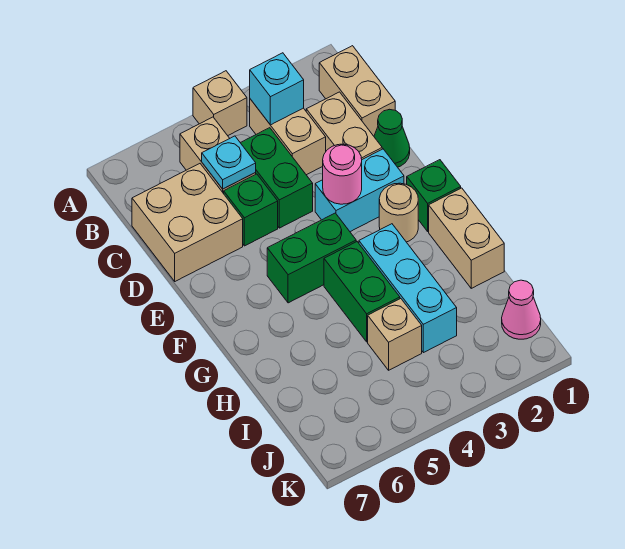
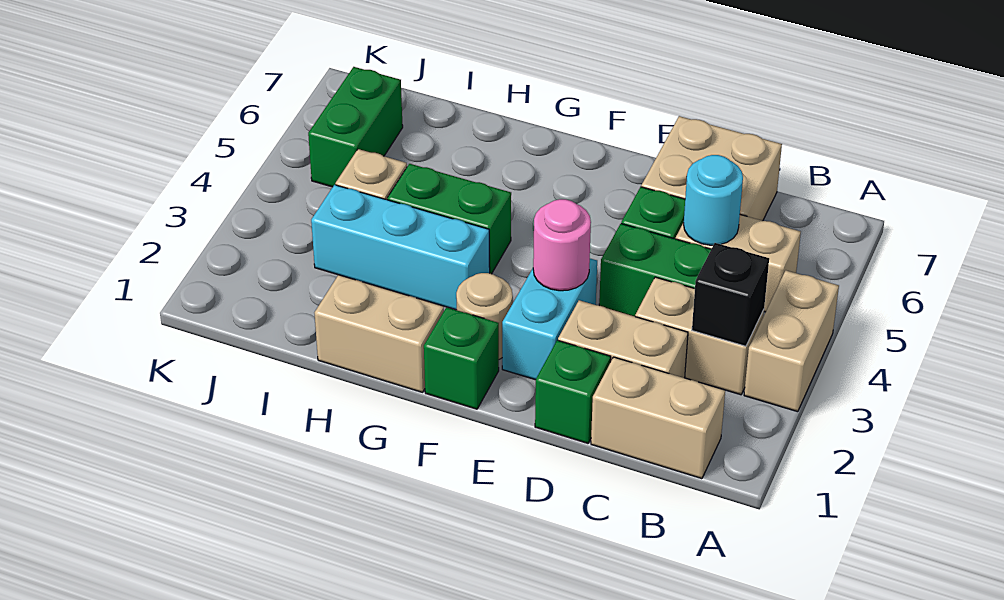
tan brick A4 level 1 -> tan brick A3:A4 level 1
cyan brick B3 level 2 -> black brick B3 level 2
cyan plate C5 level 2 -> cyan round brick C5 level 2
green cone D1 level 1 -> green brick D1 level 1
green brick F4:F5 level 1 -> green brick J5:J6 level 1
pink cone J1 level 1 -> none

